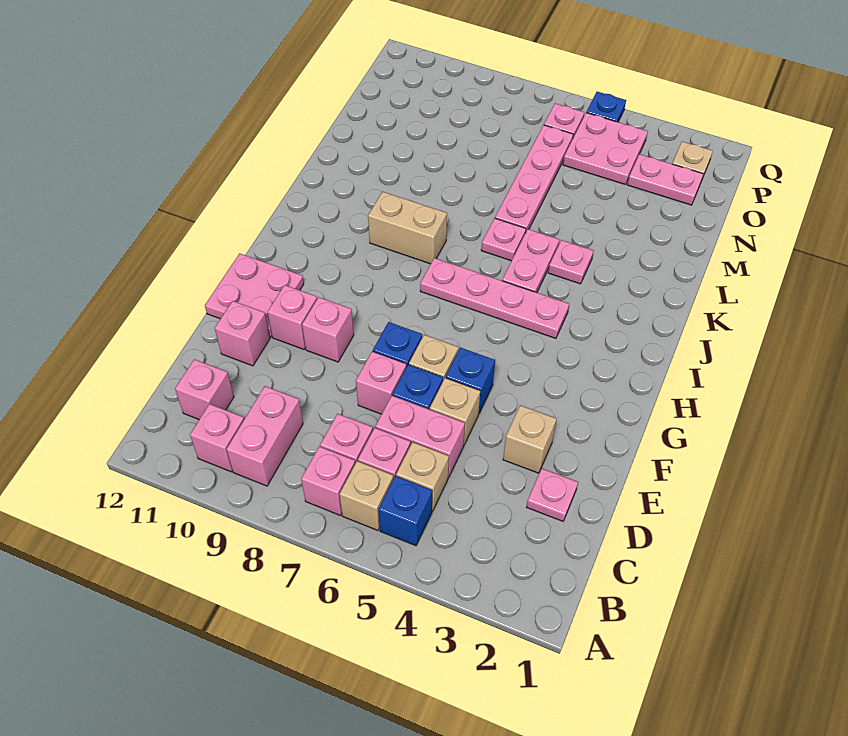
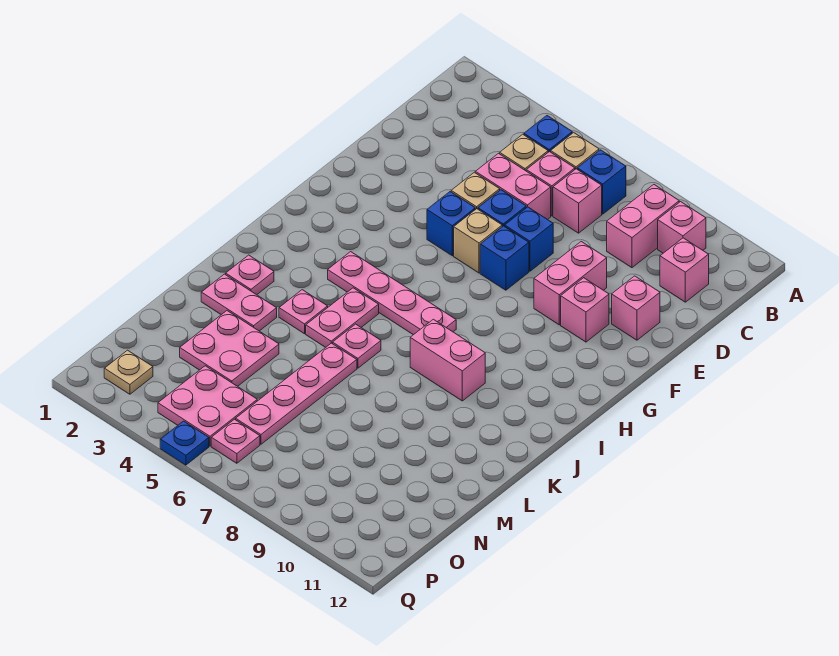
pink brick B7 level 1 -> blue brick B7 level 1
pink plate D2 level 1 -> pink plate K2 level 1
tan brick E3 level 1 -> none
pink brick E7 level 1 -> blue brick E7 level 1
pink brick F9 level 1 -> pink brick E9:F9 level 1
pink plate F11:G12 level 1 -> pink plate M3:N4 level 1
tan brick J8:J9 level 1 -> pink brick J8:J9 level 1
pink plate O2:O3 level 1 -> pink plate L2:L3 level 1

